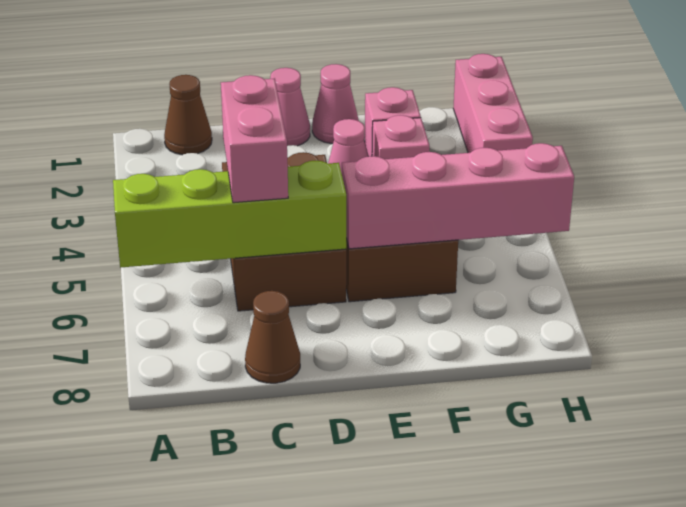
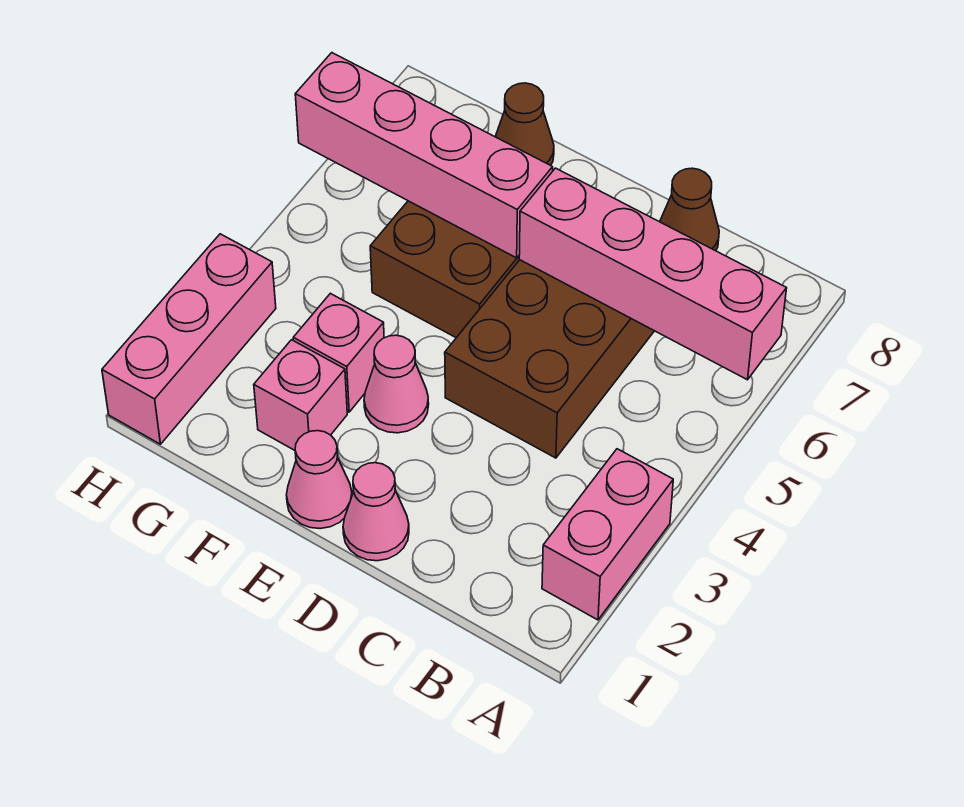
lime brick A6:D6 level 2 -> pink brick A6:D6 level 2
brown cone B1 level 1 -> brown cone F8 level 1
pink brick C5:C6 level 3 -> pink brick A2:A3 level 1

